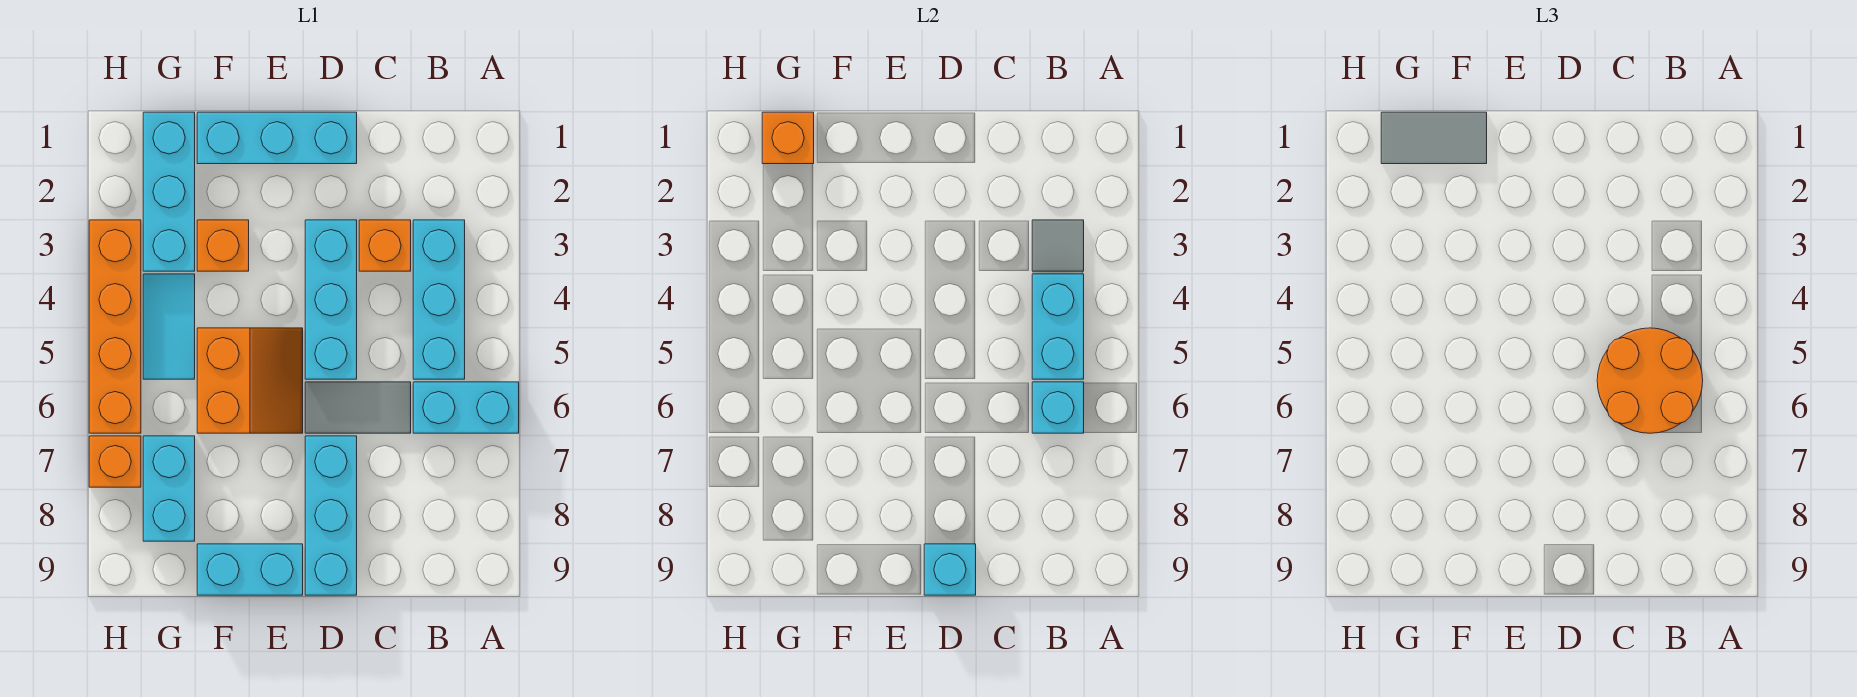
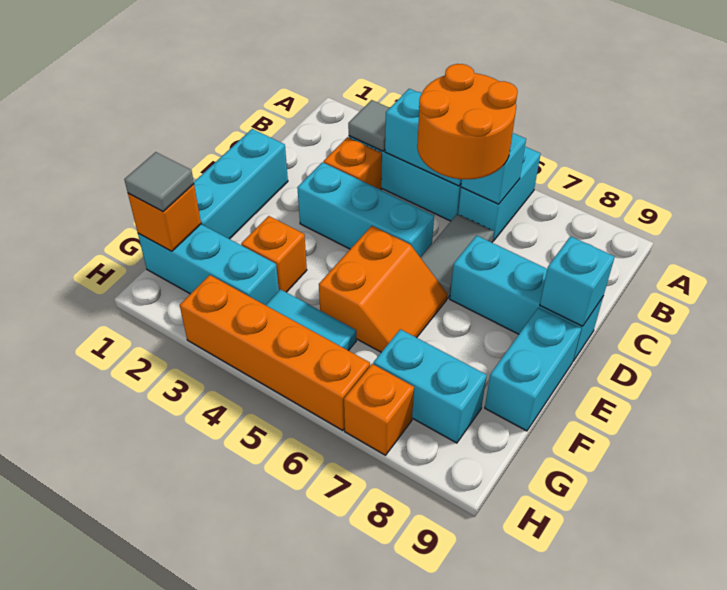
orange slope E5:F6 level 1 top F -> orange slope E5:F6 level 1 top 5
grey tile F1:G1 level 3 -> grey tile G1 level 3

